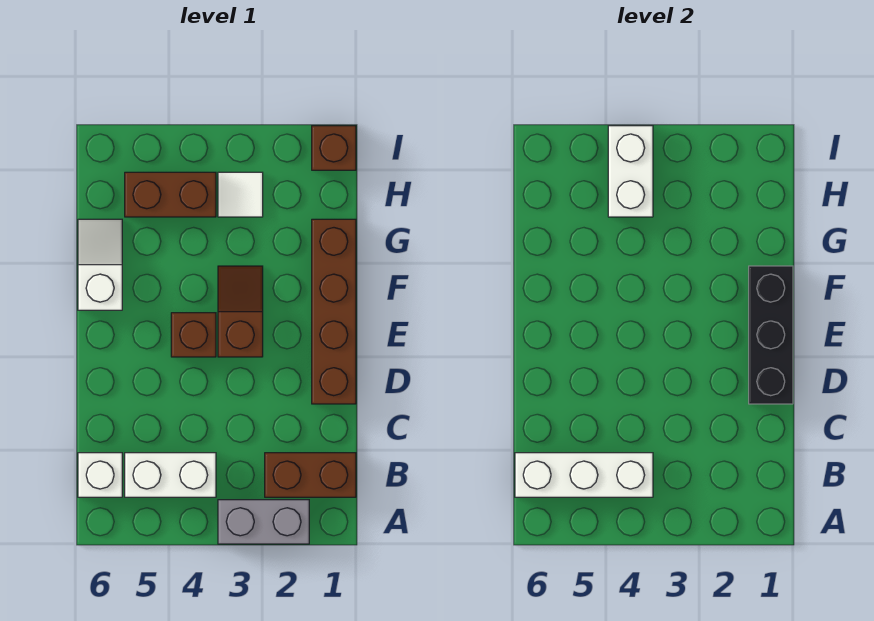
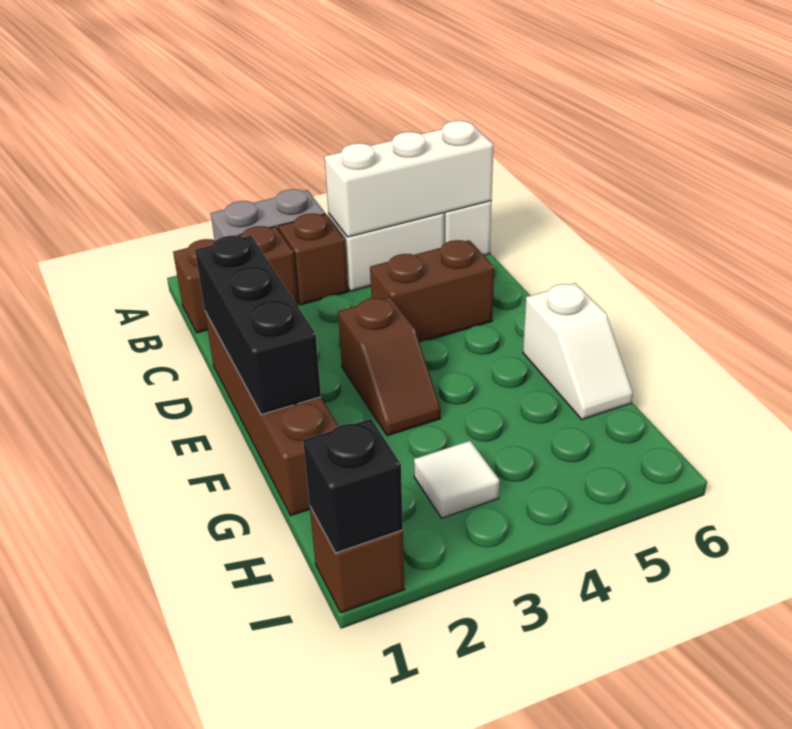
brown brick E4 level 1 -> brown brick B3 level 1
brown brick H4:H5 level 1 -> brown brick D4:D5 level 1
white brick H4:I4 level 2 -> none
none -> black brick I1 level 2

